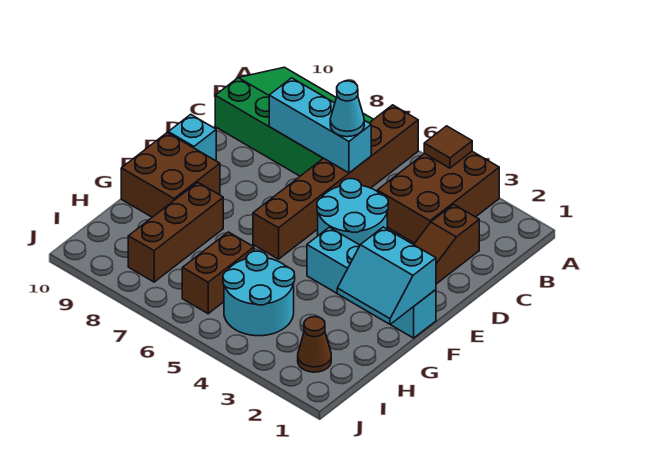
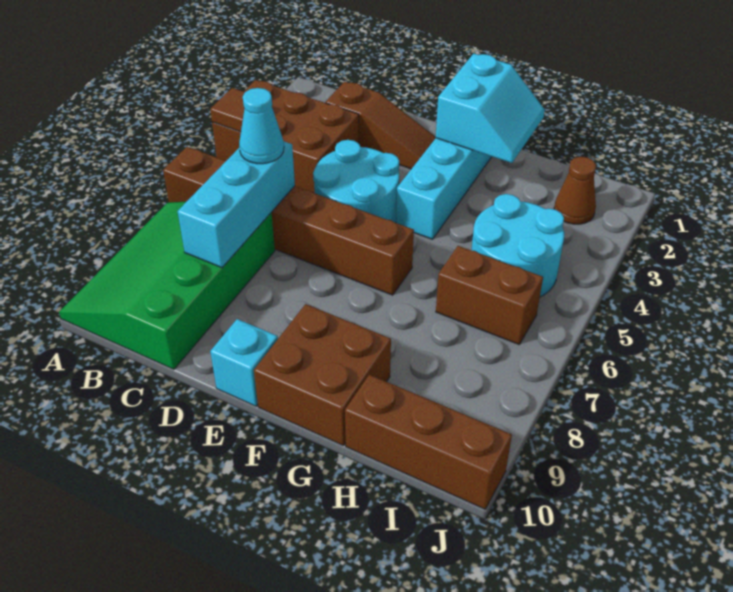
brown brick G8:I8 level 1 -> brown brick H10:J10 level 1

